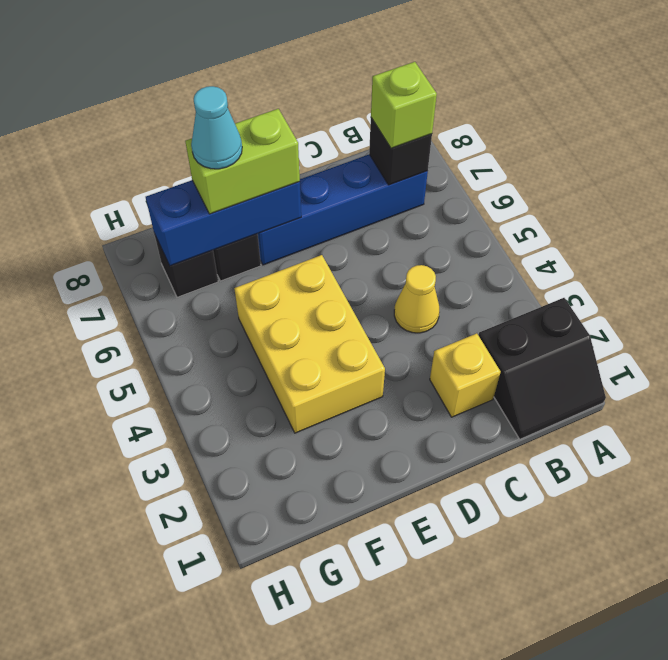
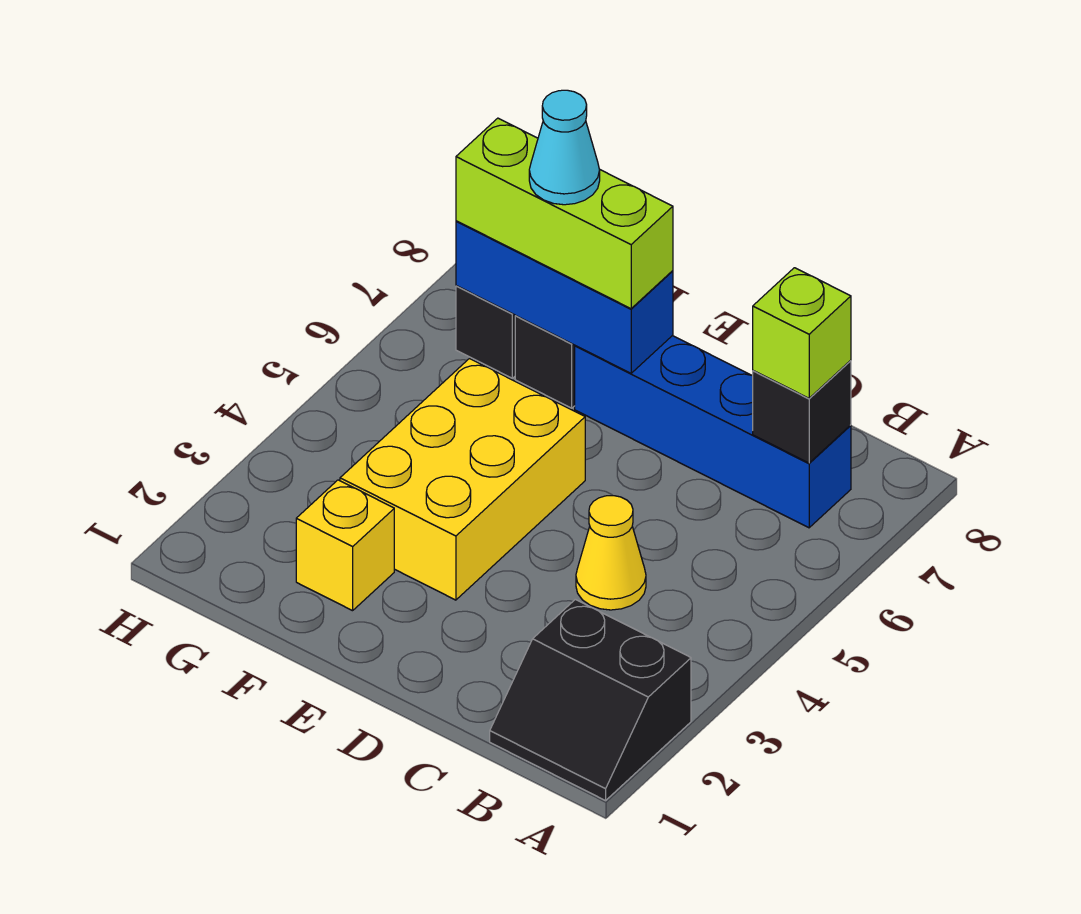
yellow brick C2 level 1 -> yellow brick F2 level 1
lime brick E7:F7 level 3 -> lime brick E7:G7 level 3

